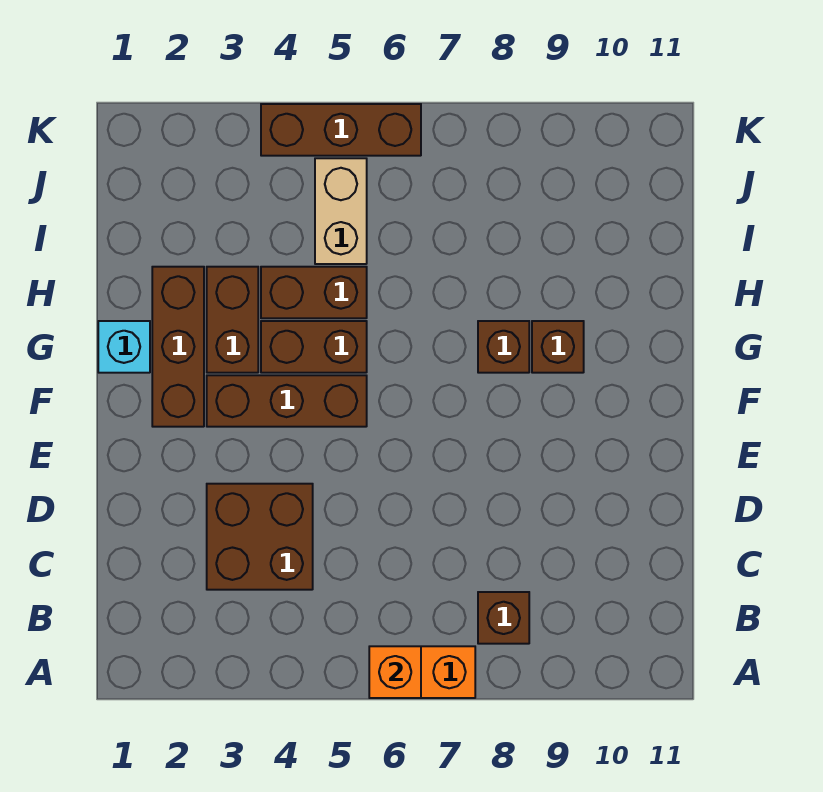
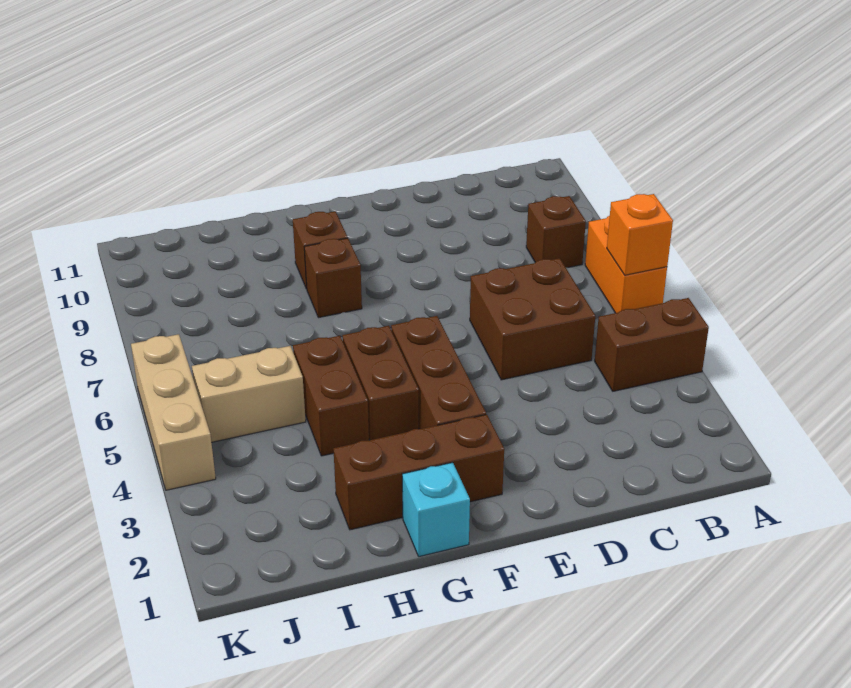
brown brick C3:D4 level 1 -> brown brick C5:D6 level 1
brown brick G3:H3 level 1 -> brown brick A4:B4 level 1
brown brick K4:K6 level 1 -> tan brick K4:K6 level 1

